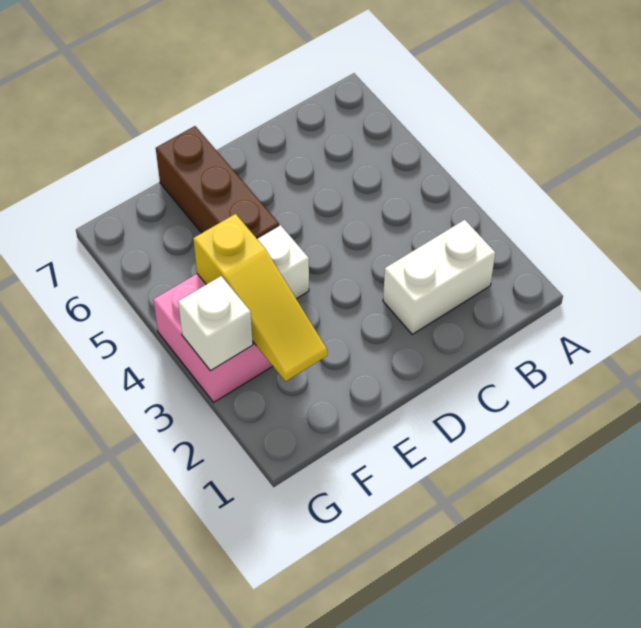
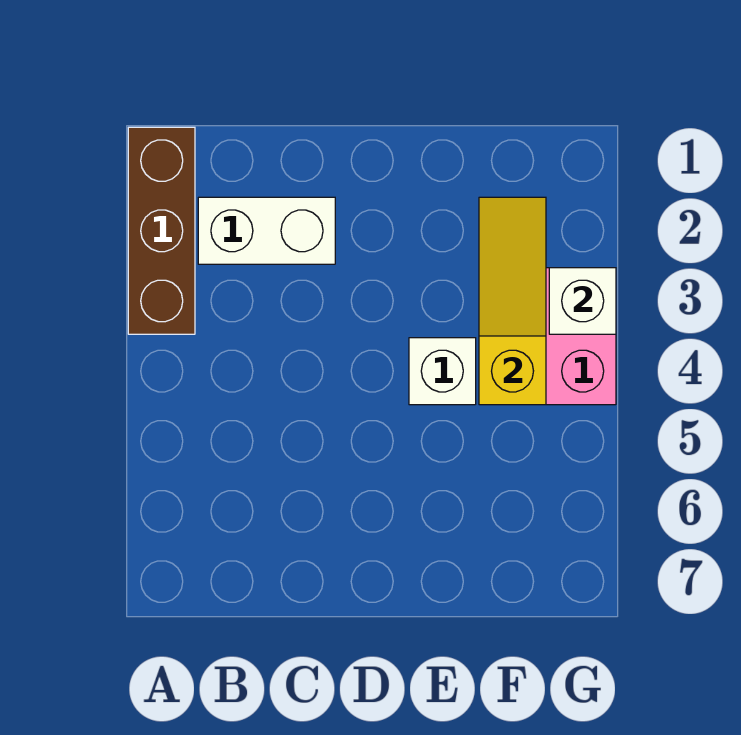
brown brick E5:E7 level 1 -> brown brick A1:A3 level 1

